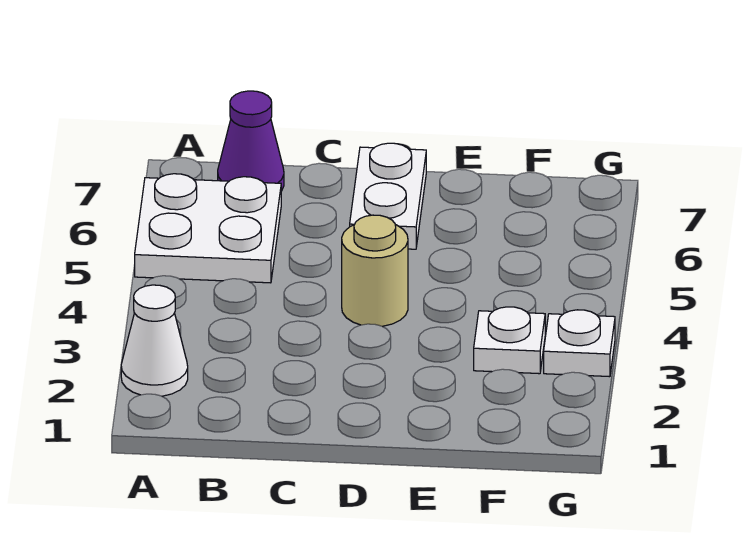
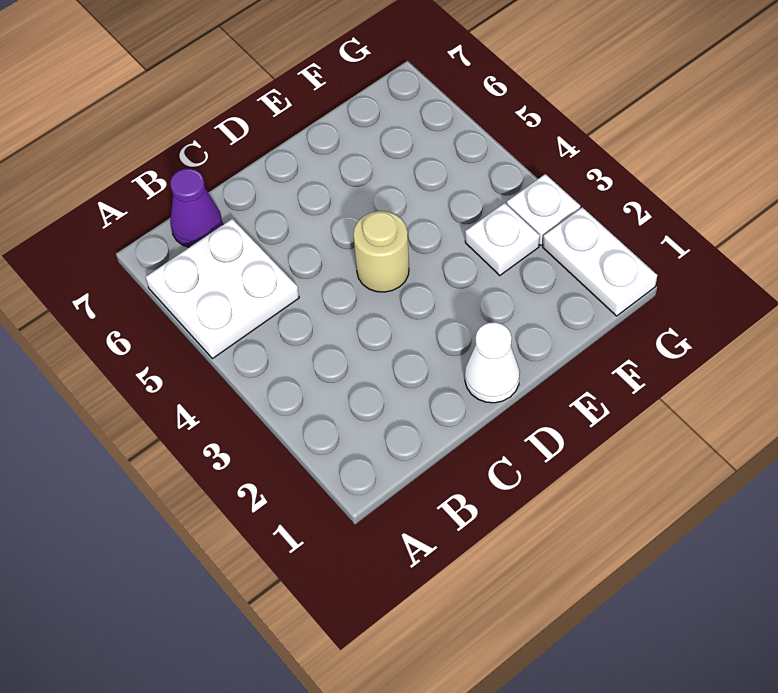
white cone A2 level 1 -> white cone D1 level 1
white plate D6:D7 level 1 -> white plate G1:G2 level 1

